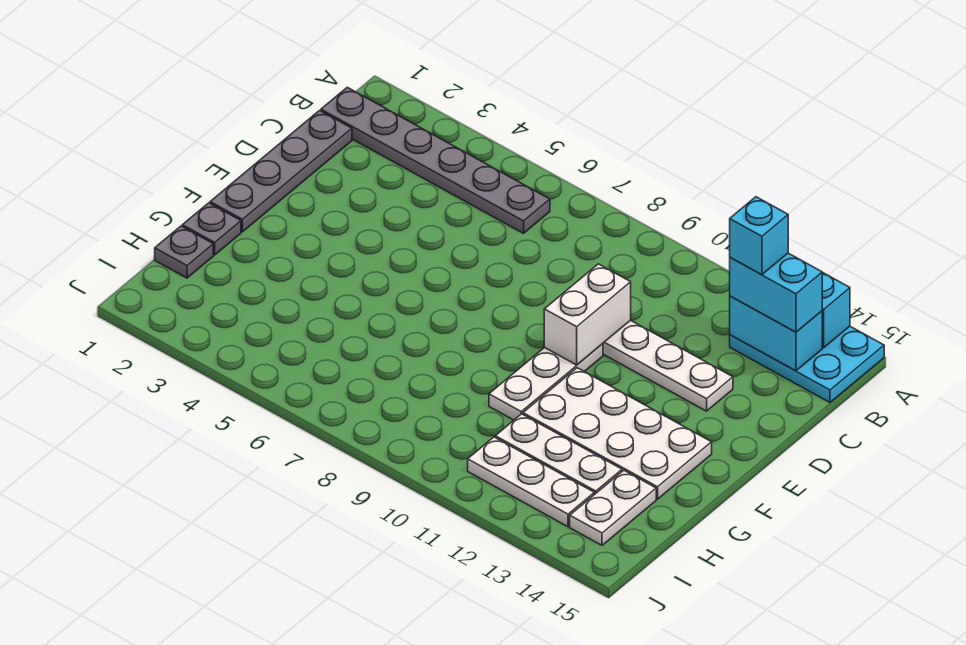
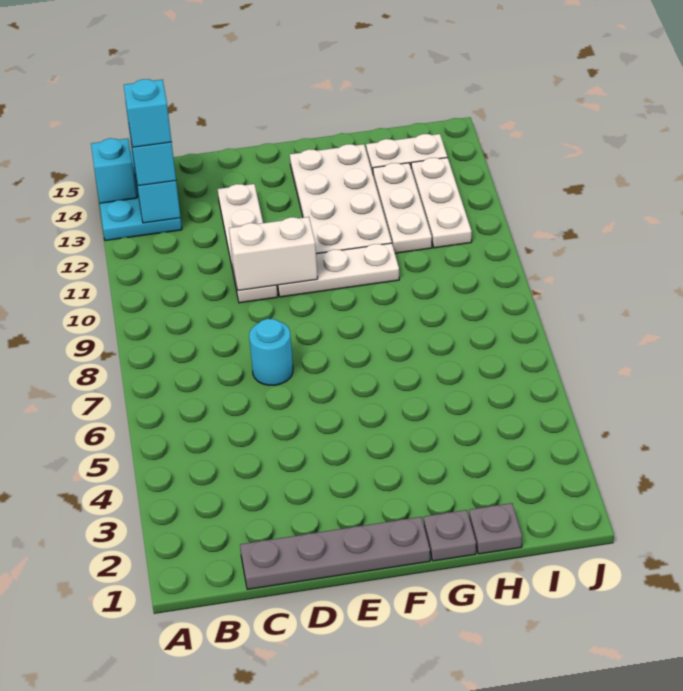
grey plate B1:B6 level 1 -> none
none -> cyan round brick D7 level 1

